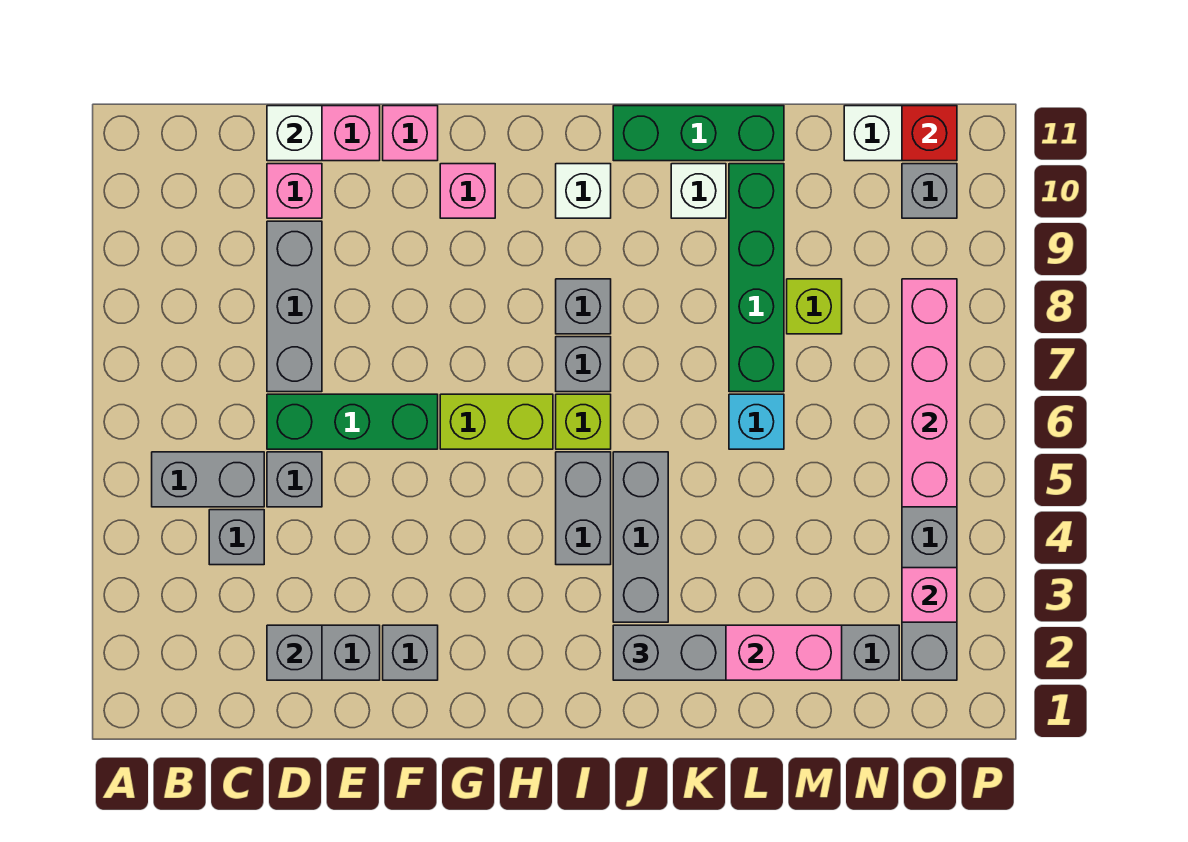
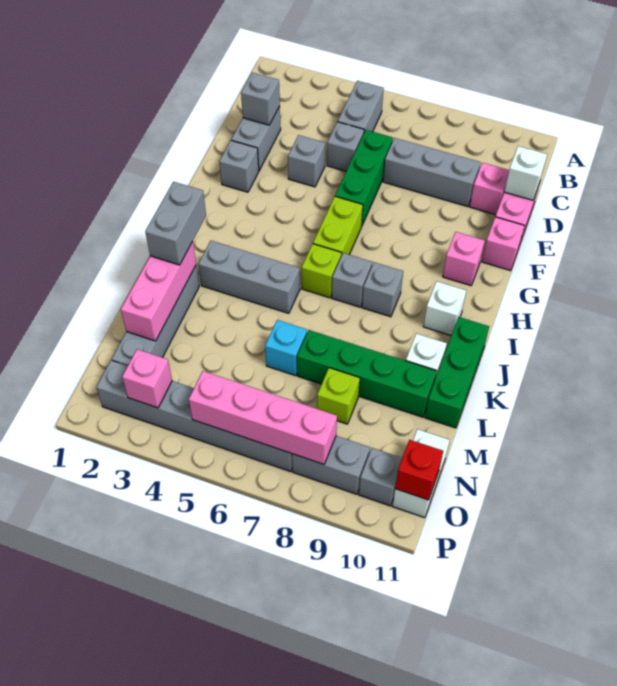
grey brick C4 level 1 -> grey brick E4 level 1
grey brick I4:I5 level 1 -> grey brick O8:O9 level 1

